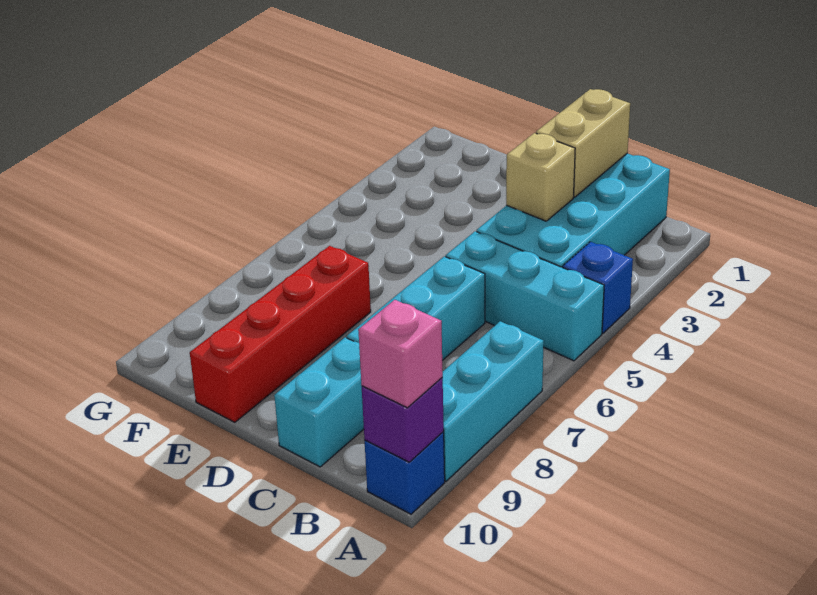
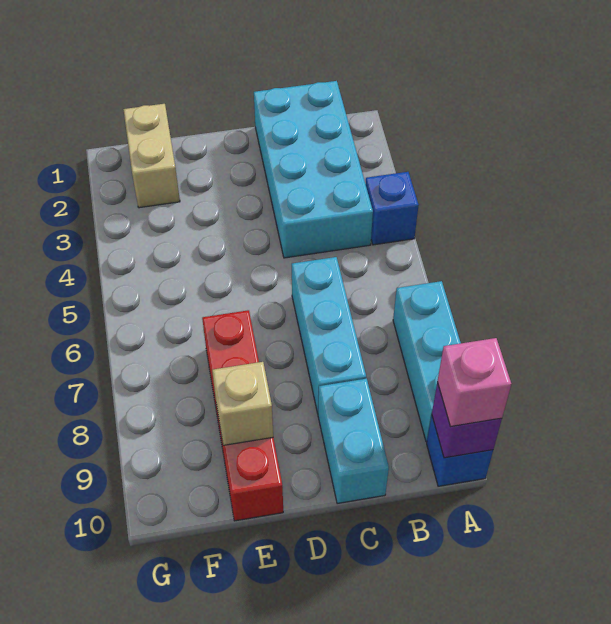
cyan brick A5:C5 level 1 -> none
tan brick C1:C2 level 2 -> tan brick F1:F2 level 1
tan brick C3 level 2 -> tan brick E9 level 2

